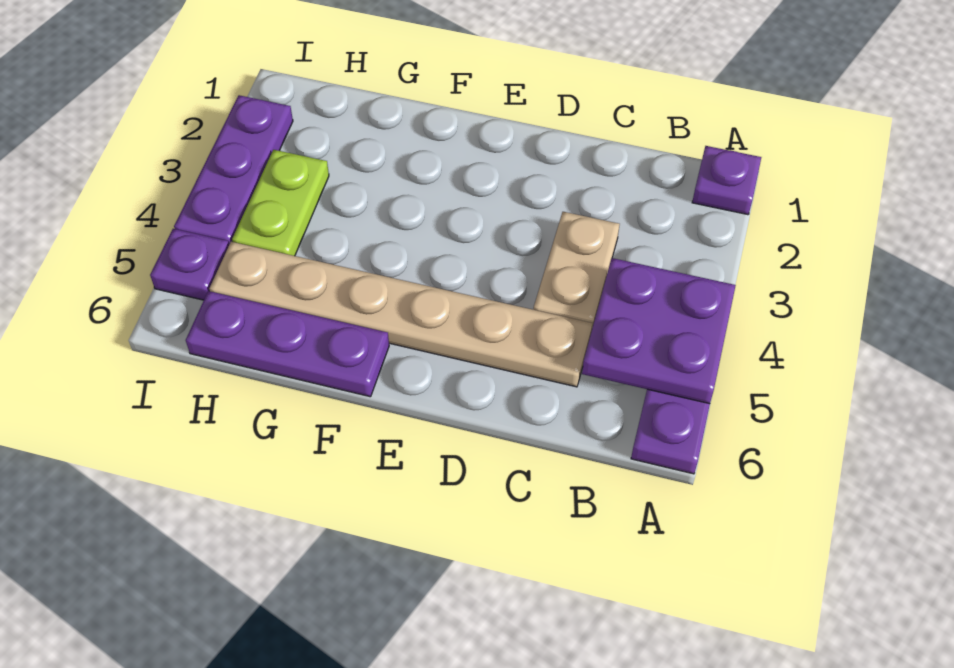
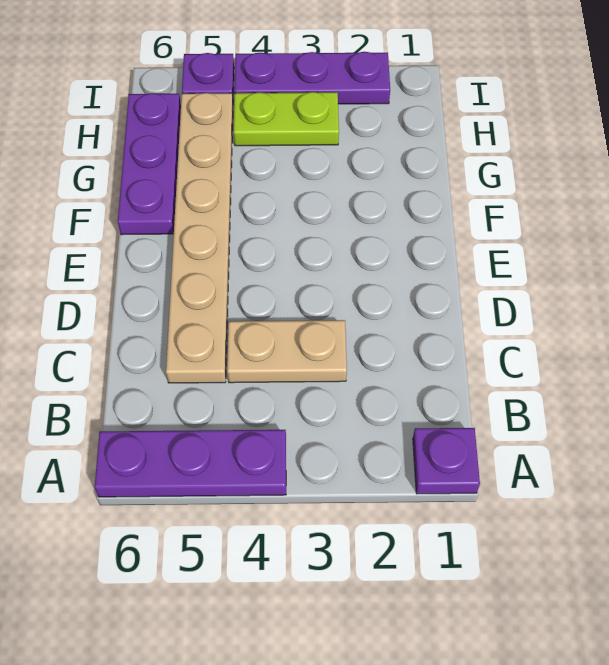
purple plate A4:B5 level 2 -> none

